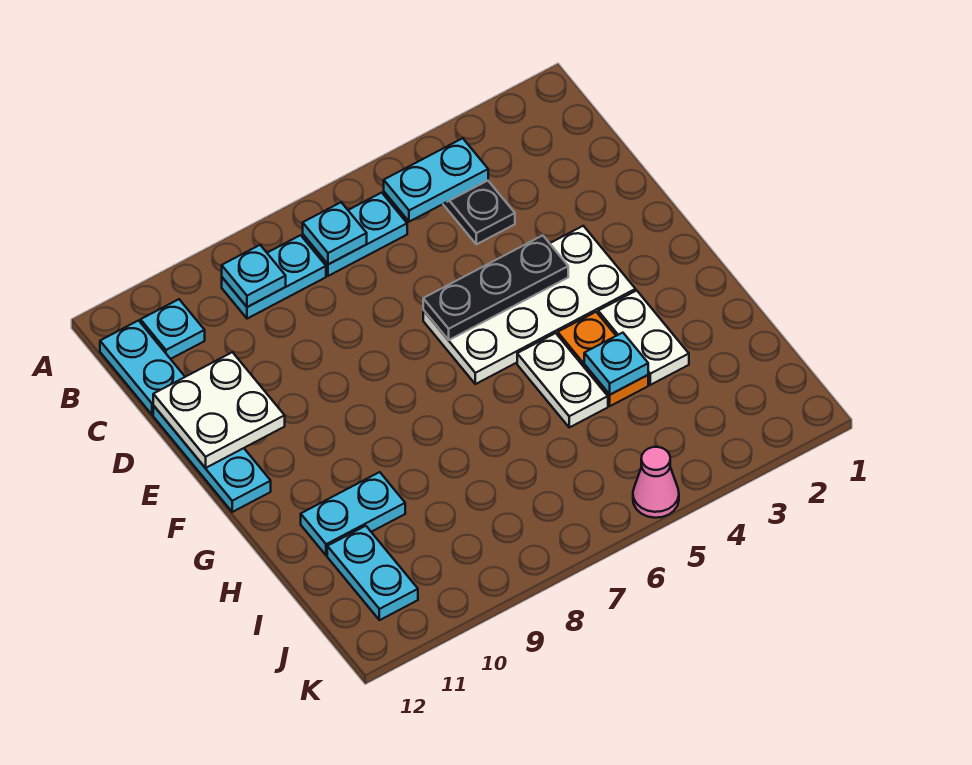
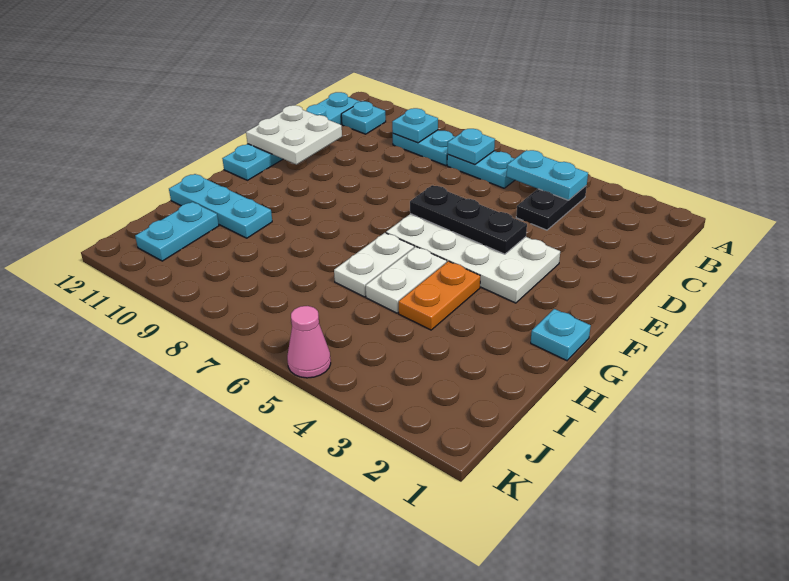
white plate G3:H3 level 1 -> white plate G6:H6 level 1
cyan plate H4 level 2 -> cyan plate G1 level 1
cyan plate H10:H11 level 1 -> cyan plate H10:H12 level 1

